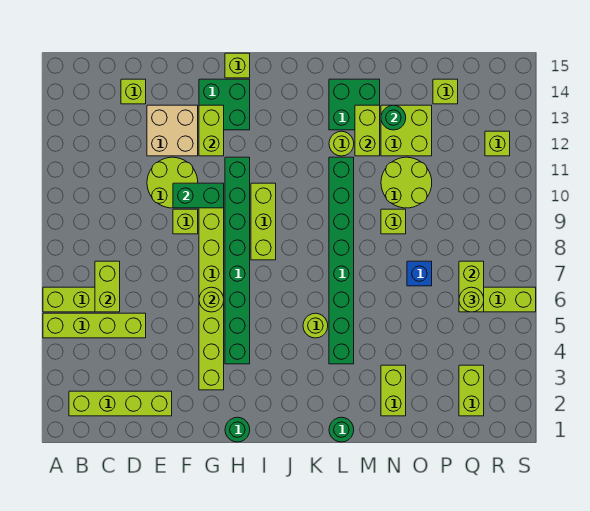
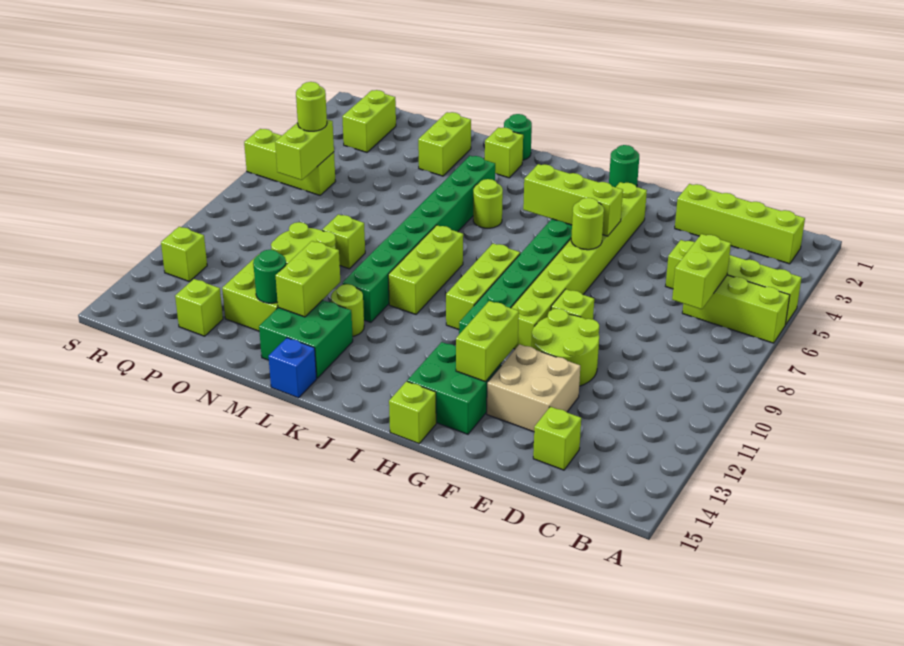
green brick F10:G10 level 2 -> none
none -> lime brick G5:I5 level 2
none -> lime brick K8:K10 level 1
none -> lime brick L2 level 1
blue brick O7 level 1 -> blue brick L15 level 1

